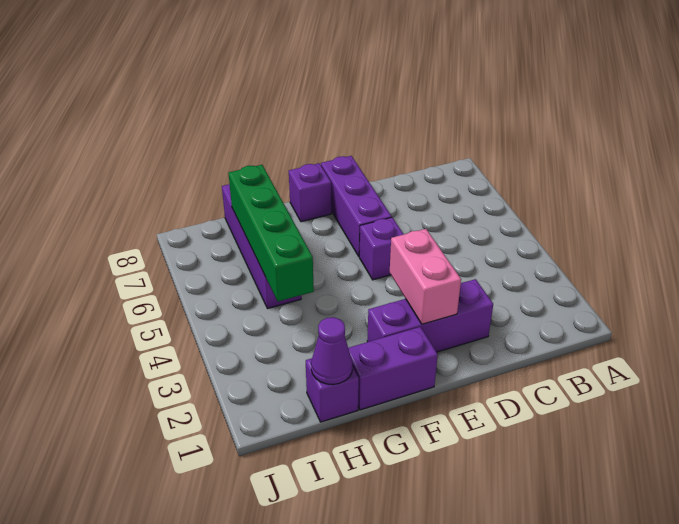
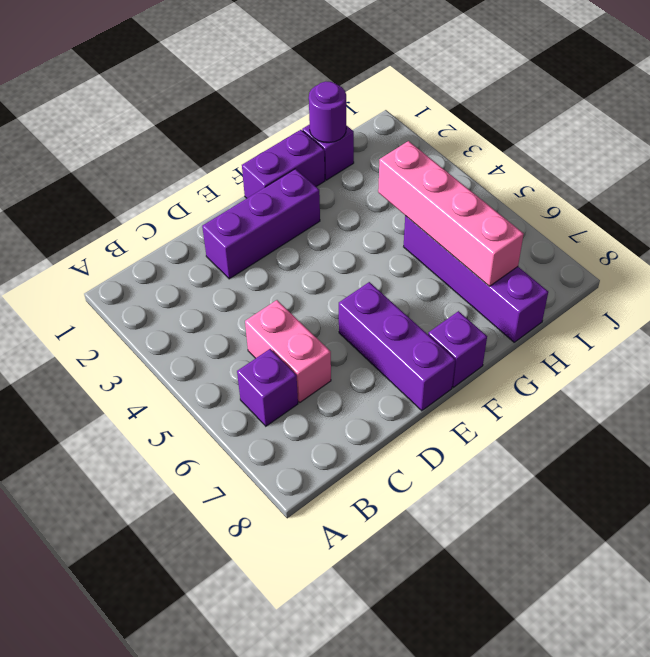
pink brick E2:E3 level 2 -> pink brick C5:C6 level 1
purple brick E5 level 1 -> purple brick B6 level 1
purple cone H1 level 2 -> purple round brick H1 level 2
green brick H4:H7 level 2 -> pink brick H4:H7 level 2

